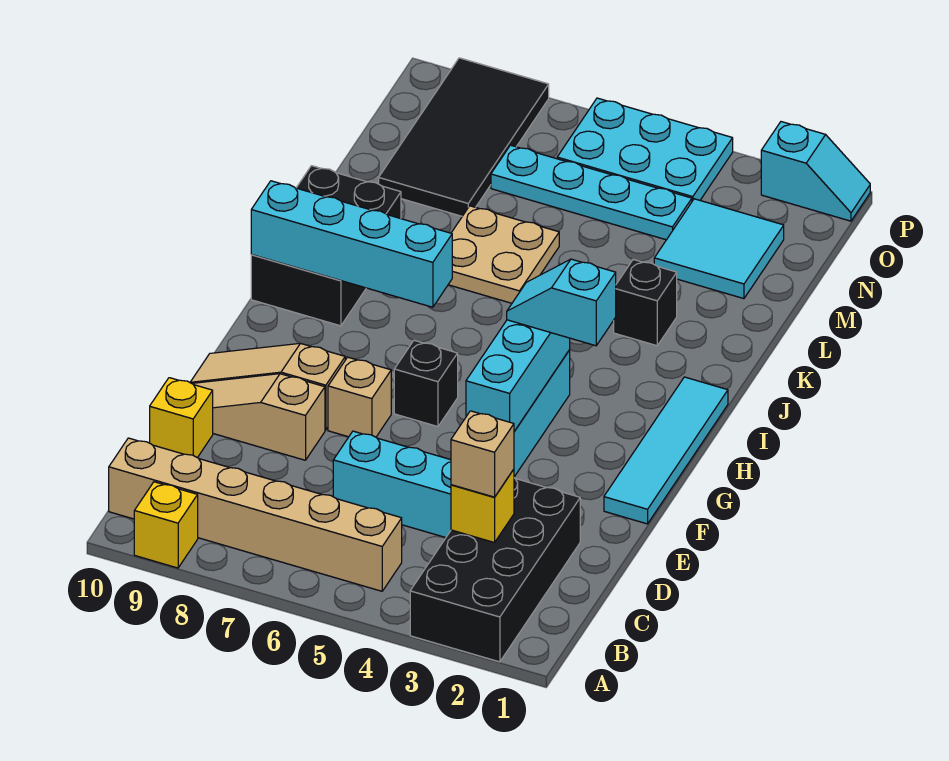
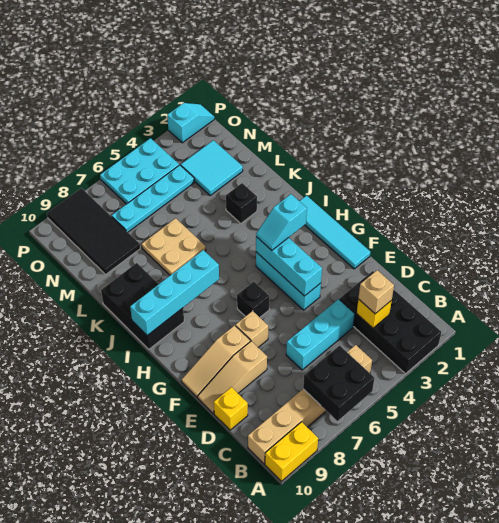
none -> black brick A6:B7 level 2
yellow brick A9 level 1 -> yellow brick A9:A10 level 1

